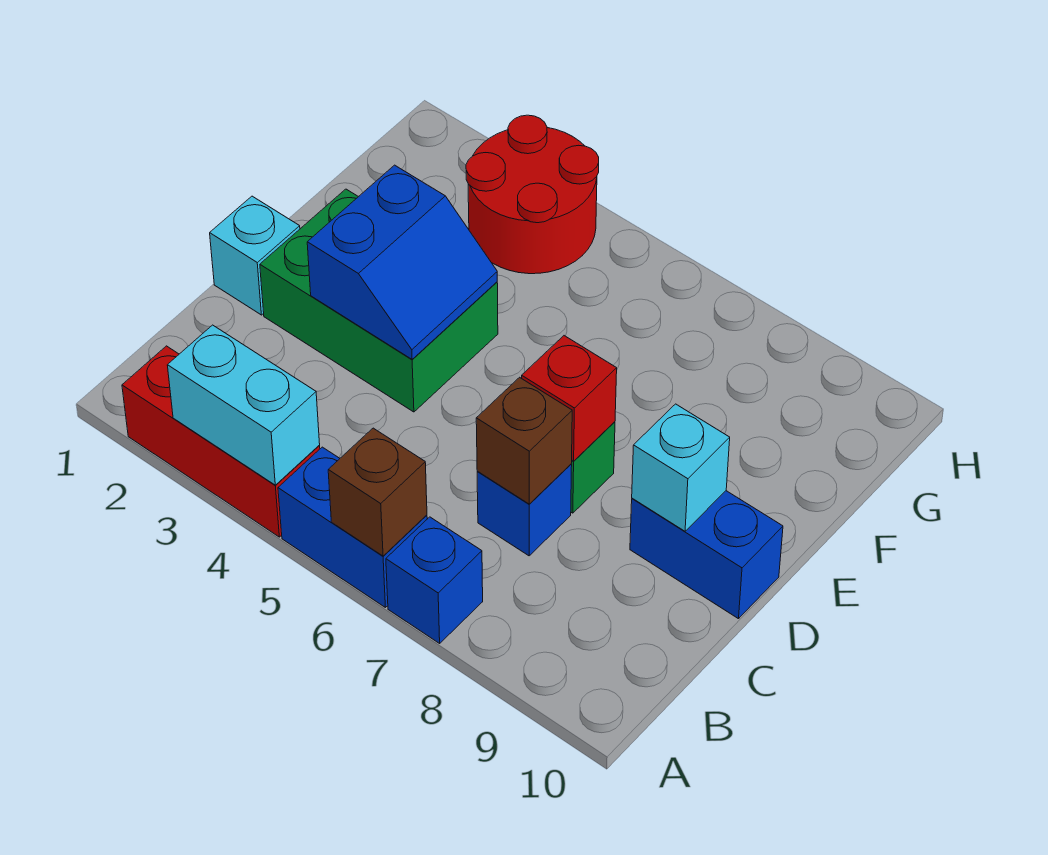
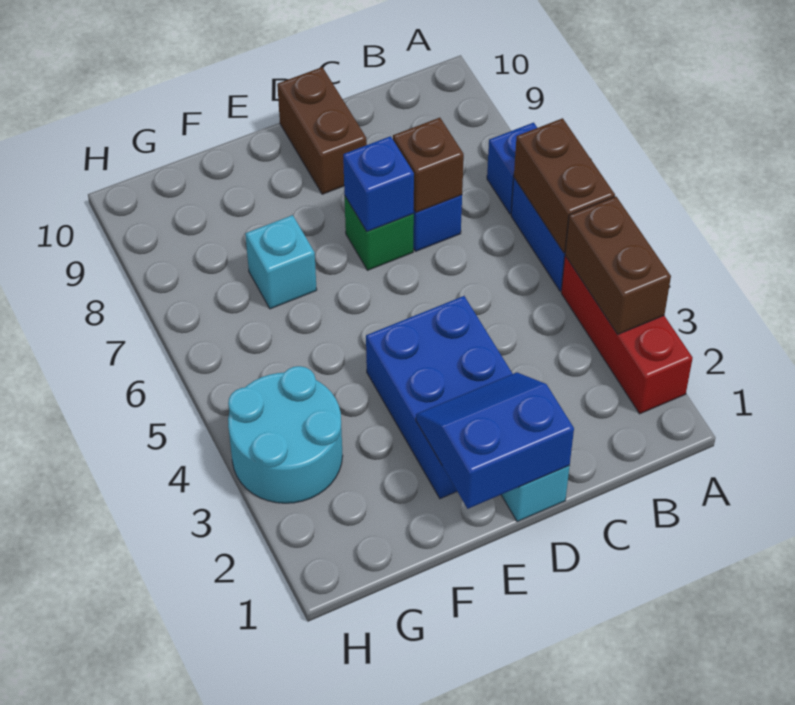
cyan brick A3:A4 level 2 -> brown brick A3:A4 level 2
brown brick A6 level 2 -> brown brick A5:A6 level 2
green brick D2:E4 level 1 -> blue brick D2:E4 level 1
blue slope D3:E4 level 2 top 3 -> blue slope D1:E2 level 2 top 1
red brick D7 level 2 -> blue brick D7 level 2
blue brick D9:D10 level 1 -> brown brick D9:D10 level 1
cyan brick D9 level 2 -> cyan brick F7 level 1
red round brick G3:H4 level 1 -> cyan round brick G3:H4 level 1

